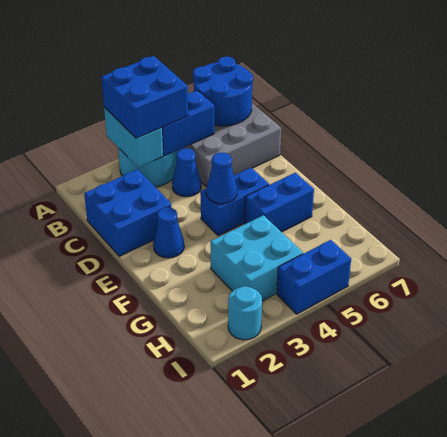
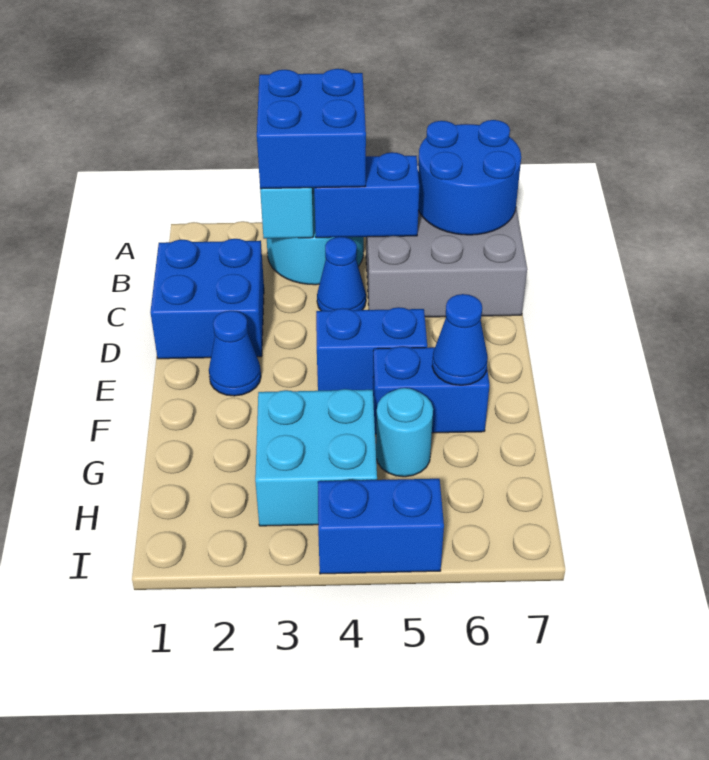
blue cone E4 level 2 -> blue cone F6 level 2
cyan round brick I2 level 1 -> cyan round brick G5 level 1

